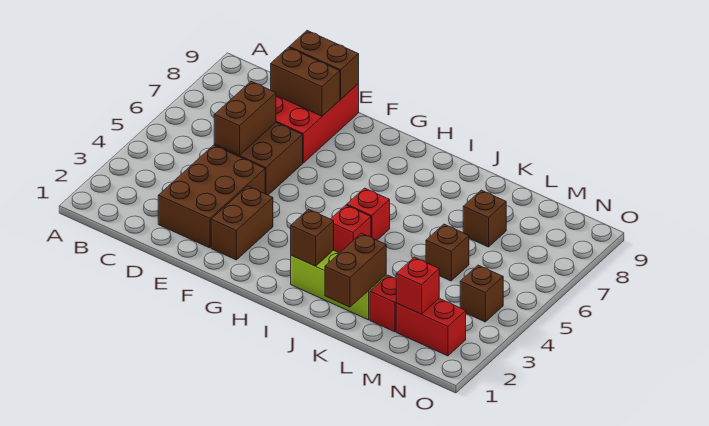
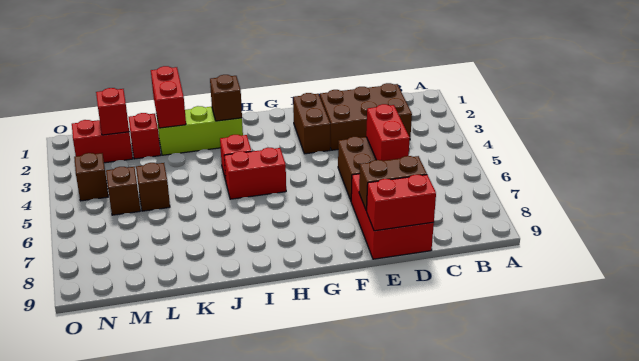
brown brick D2:E4 level 1 -> brown brick C2:E3 level 1
brown brick D5:D6 level 2 -> red brick D5:D6 level 2
brown brick D9:E9 level 2 -> red brick D9:E9 level 2
red brick I5 level 1 -> red brick H5:I5 level 1
brown brick K1:K2 level 2 -> red brick K1:K2 level 2
brown brick L7 level 1 -> brown brick M5 level 1

